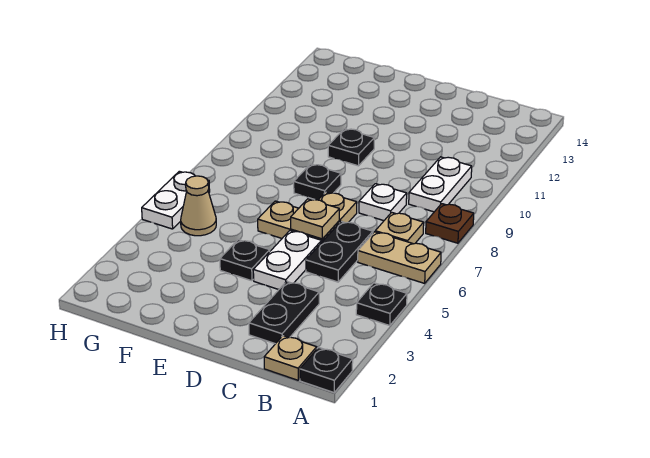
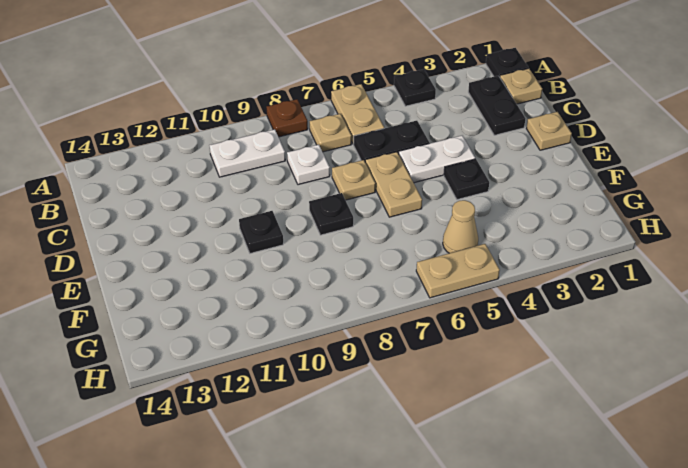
black plate C2:C3 level 1 -> black plate B2:C2 level 1
tan plate D6 level 2 -> tan plate D1 level 1
white plate H5:H6 level 1 -> tan plate H5:H6 level 1

